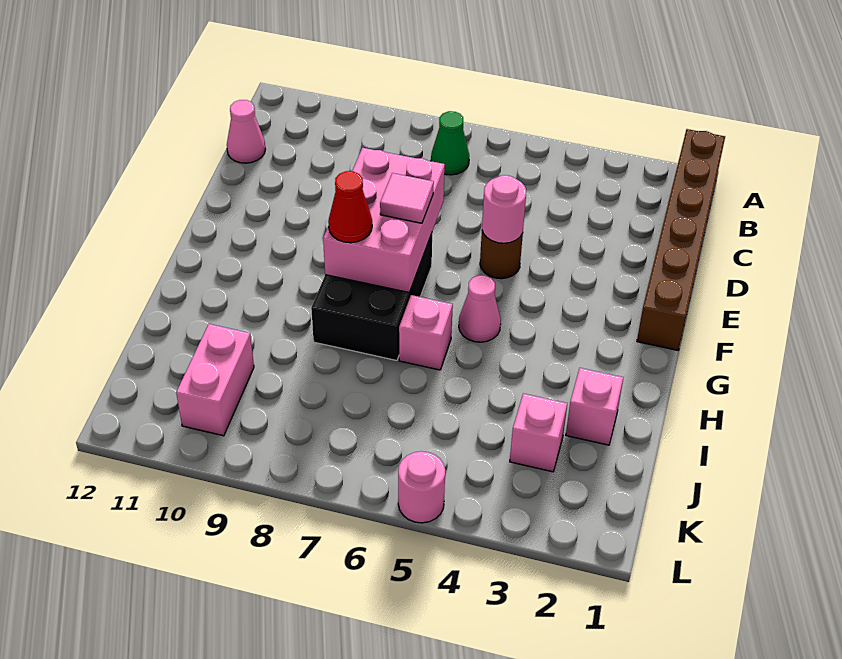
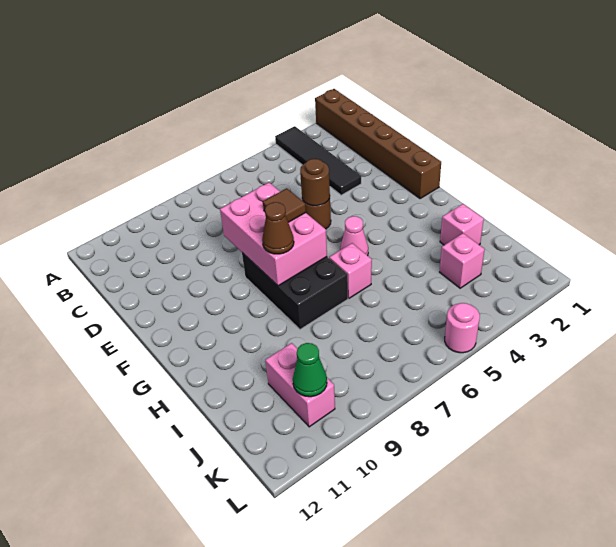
none -> black tile A3:D3 level 1
green cone B7 level 1 -> green cone K10 level 2
pink cone C12 level 1 -> none
pink round brick E5 level 2 -> brown round brick E5 level 2
pink tile F7 level 3 -> brown tile F7 level 3
red cone G8 level 3 -> brown cone G8 level 3

